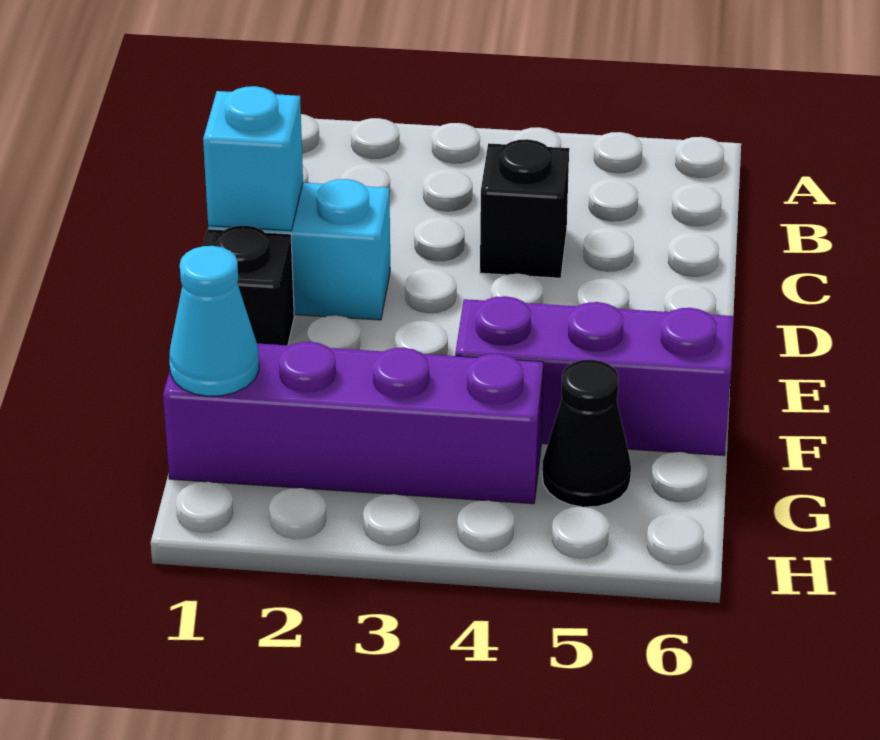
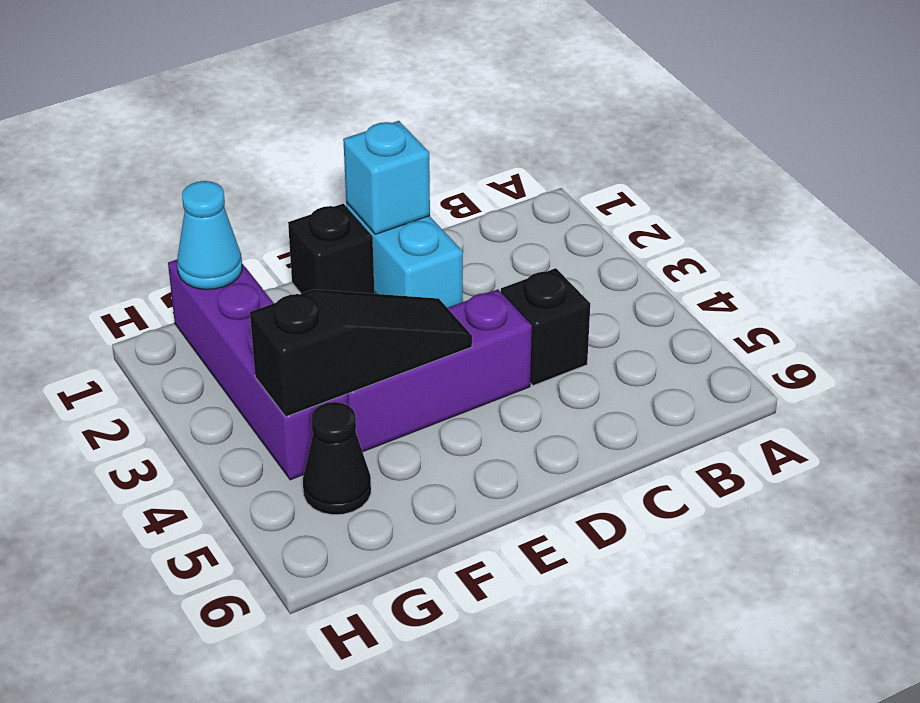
none -> black slope E4:G4 level 2 top G
purple brick F4:F6 level 1 -> purple brick D4:F4 level 1

